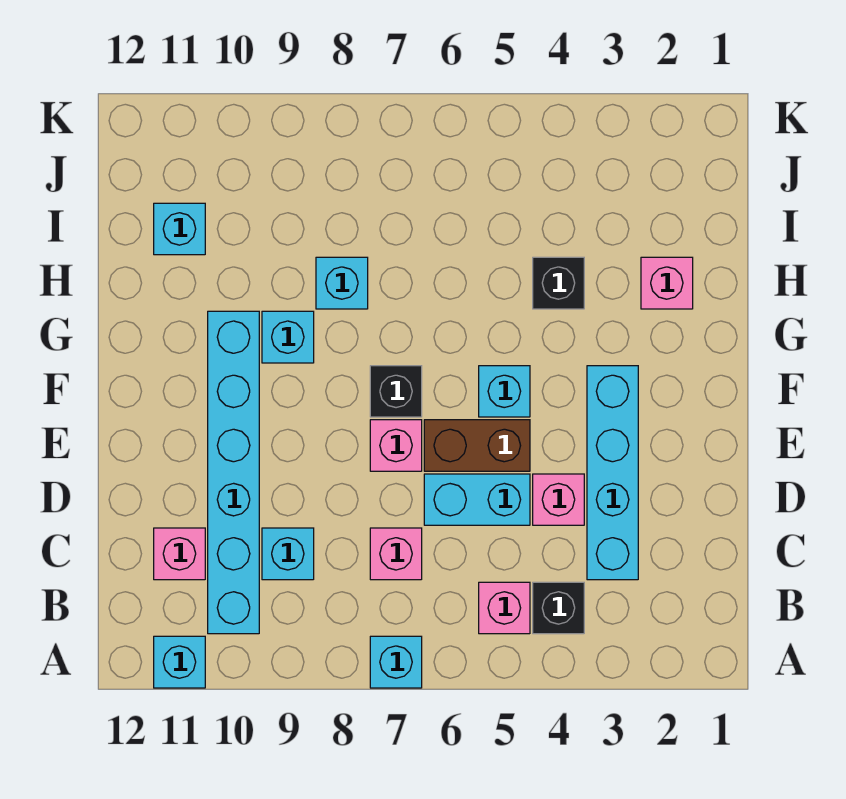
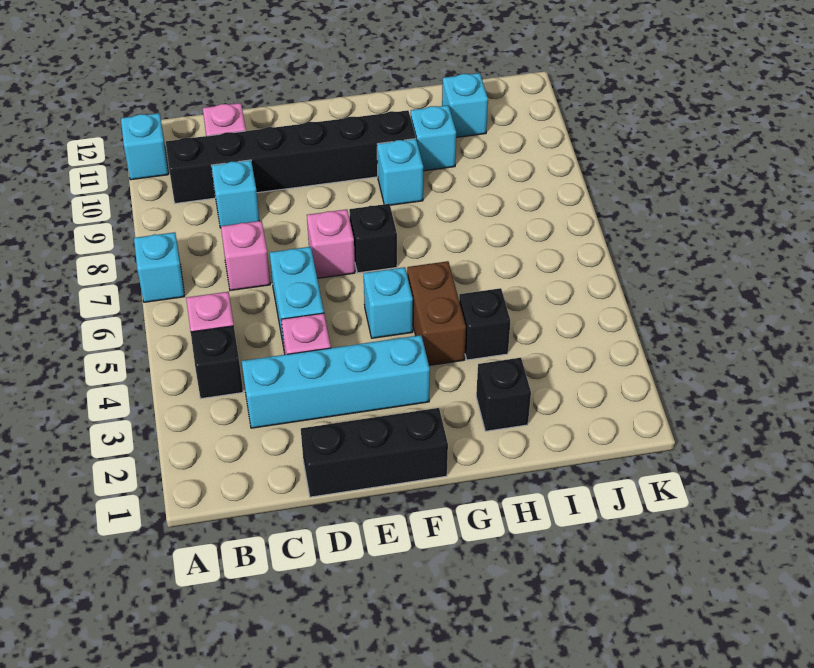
cyan brick B10:G10 level 1 -> black brick B10:G10 level 1
none -> black brick D1:F1 level 1
brown brick E5:E6 level 1 -> brown brick G4:G5 level 1
pink brick H2 level 1 -> black brick H2 level 1
cyan brick H8 level 1 -> cyan brick H10 level 1

